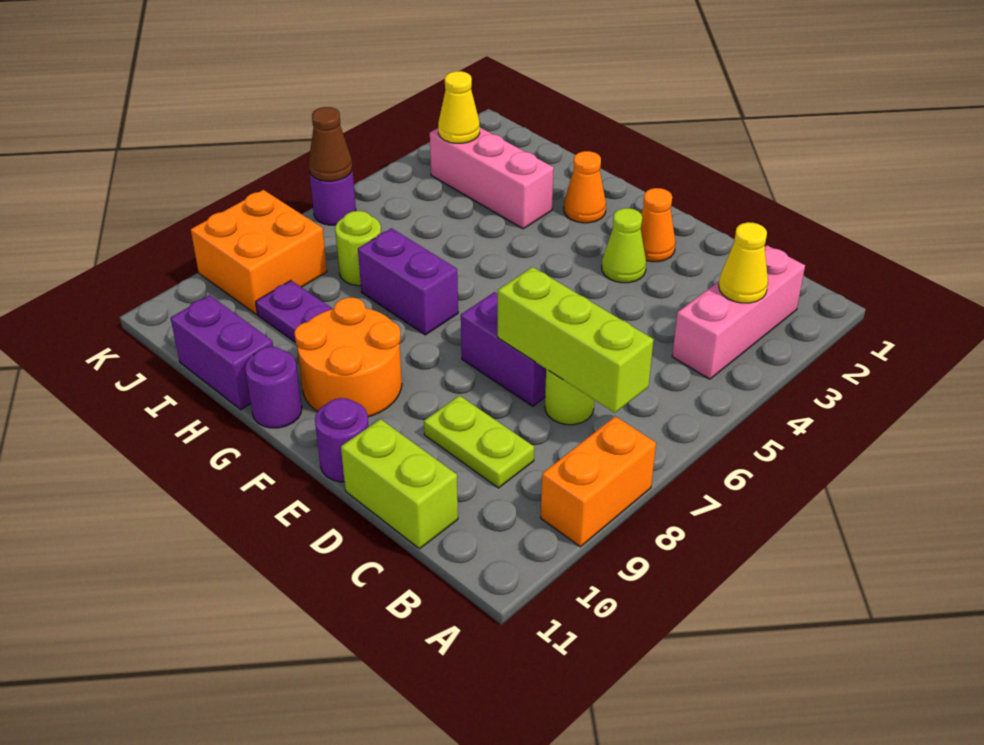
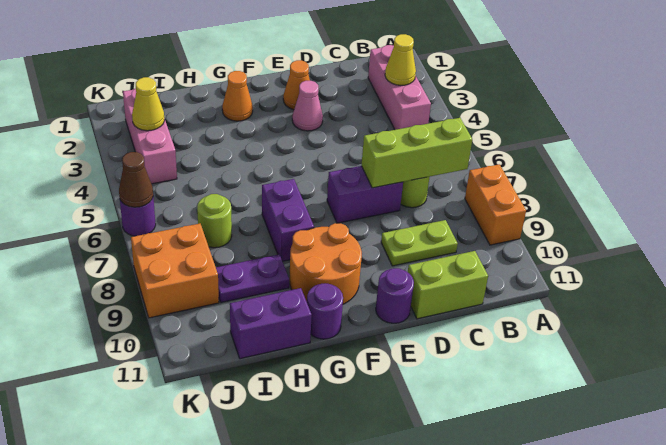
lime cone E3 level 1 -> pink cone E3 level 1
purple brick G7:H7 level 1 -> purple brick G7:G8 level 1
pink brick H3:J3 level 1 -> pink brick J2:J4 level 1

